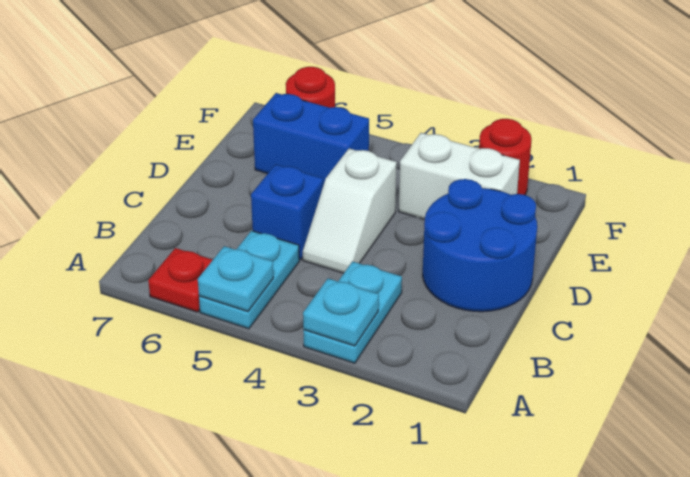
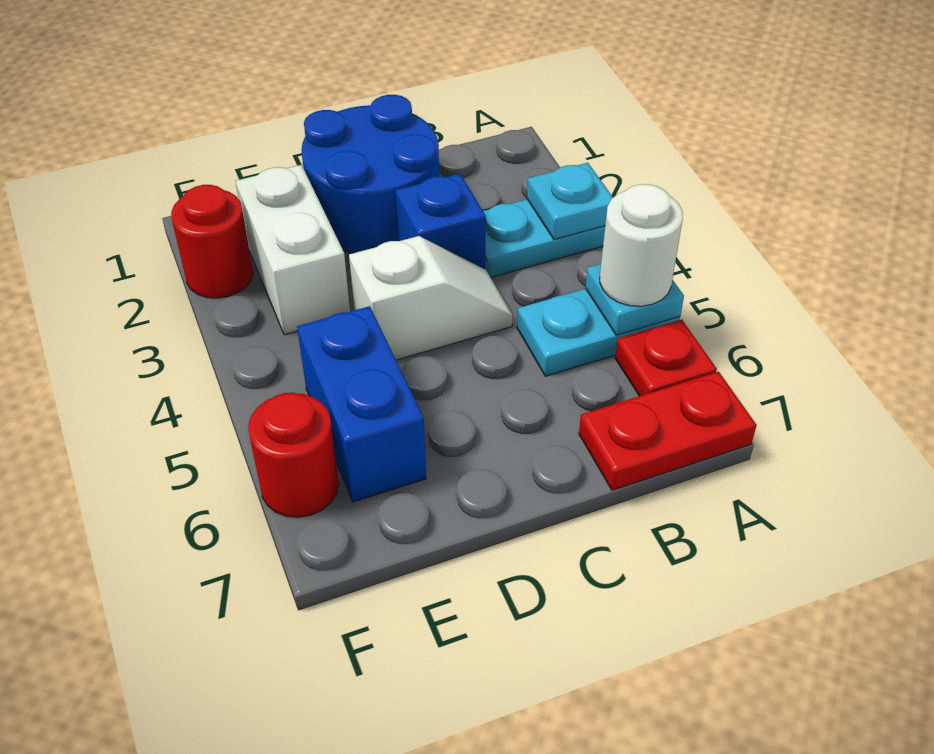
none -> white round brick A5 level 3
none -> red plate A7:B7 level 1
blue brick C5 level 1 -> blue brick C3 level 1

